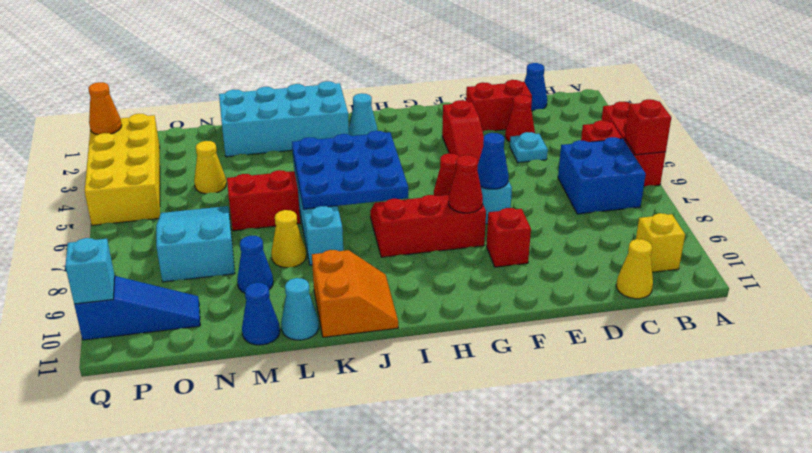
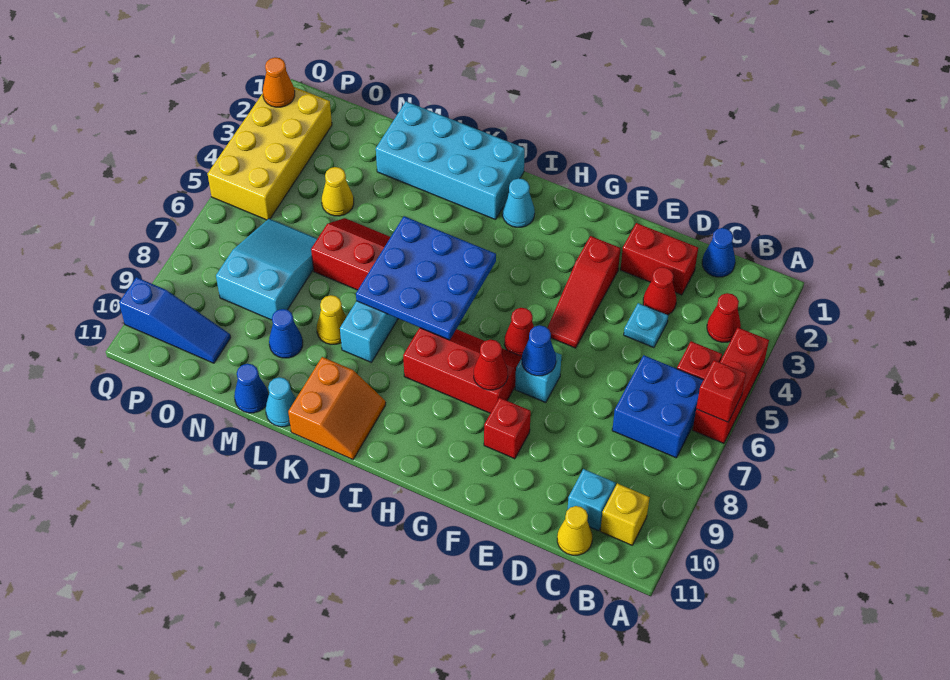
none -> red cone B3 level 1
cyan brick Q10 level 2 -> cyan brick C10 level 1

